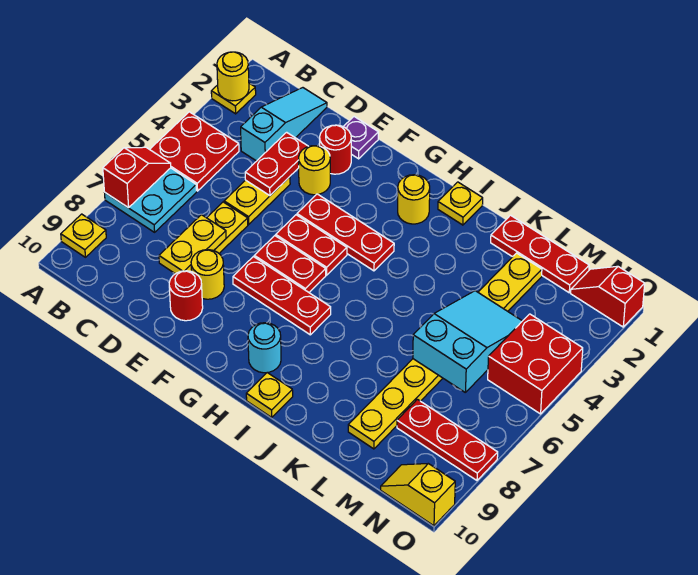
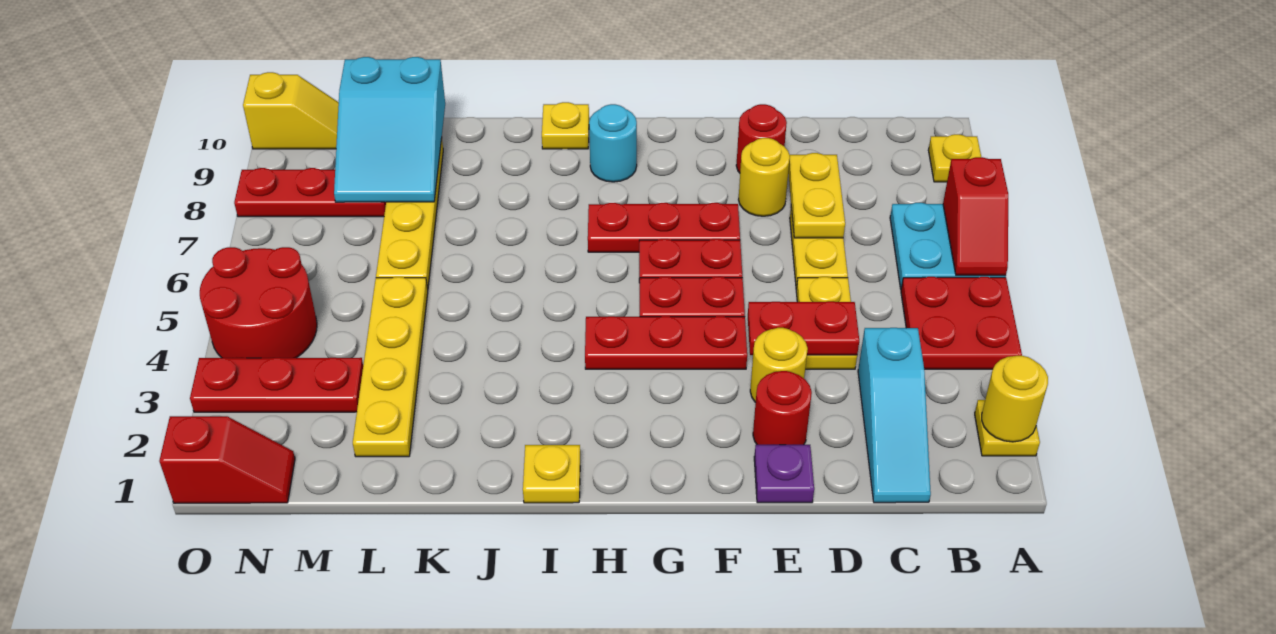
red plate D3:D4 level 2 -> red plate D4:E4 level 2
yellow round brick H2 level 1 -> none
red plate K1:M1 level 1 -> red plate M3:O3 level 1
cyan slope L4:M6 level 2 top 6 -> cyan slope L8:M10 level 2 top 10
red brick N4:O5 level 1 -> red round brick N4:O5 level 1

